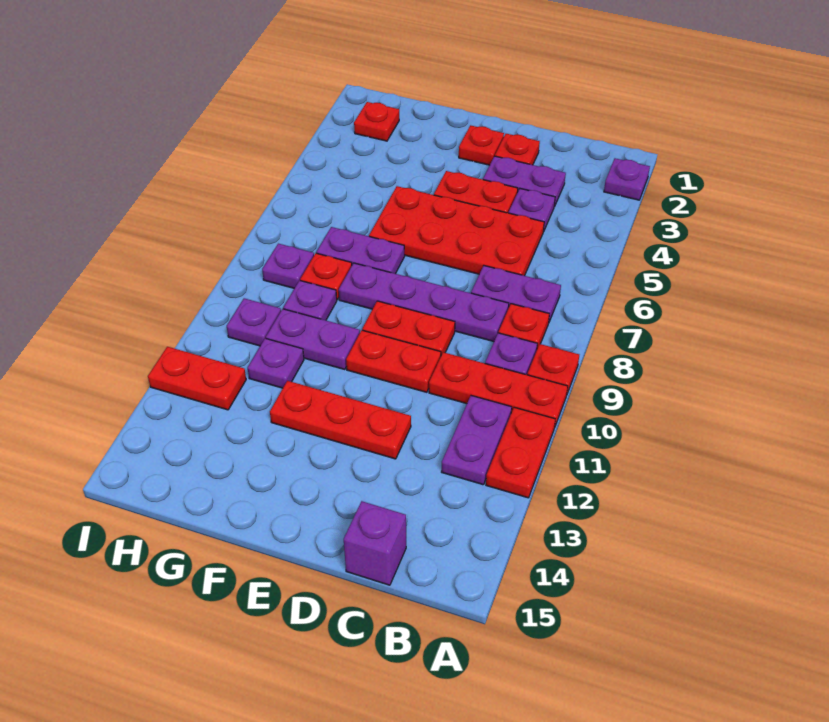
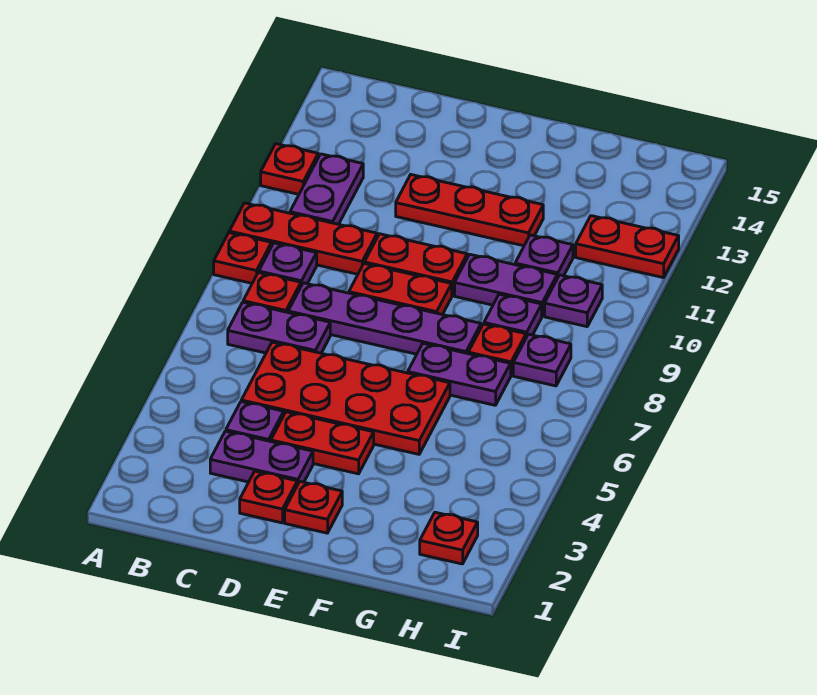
purple plate A2 level 1 -> none
red plate A11:A12 level 1 -> red plate A12 level 1
purple brick C15 level 1 -> none

